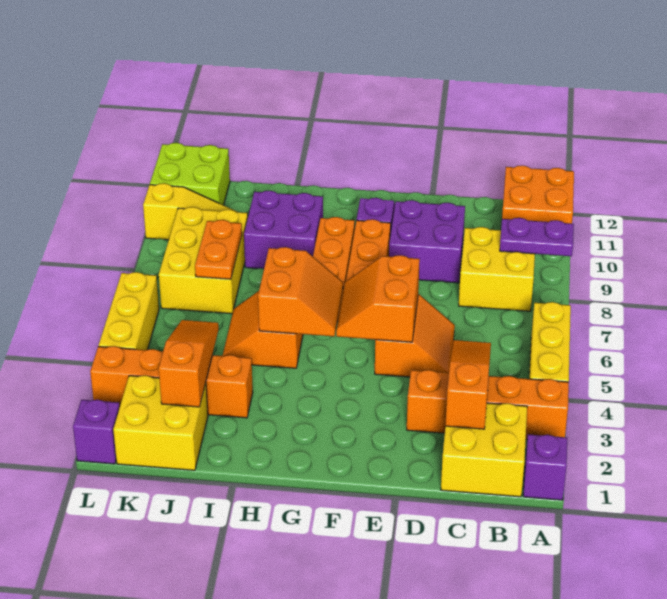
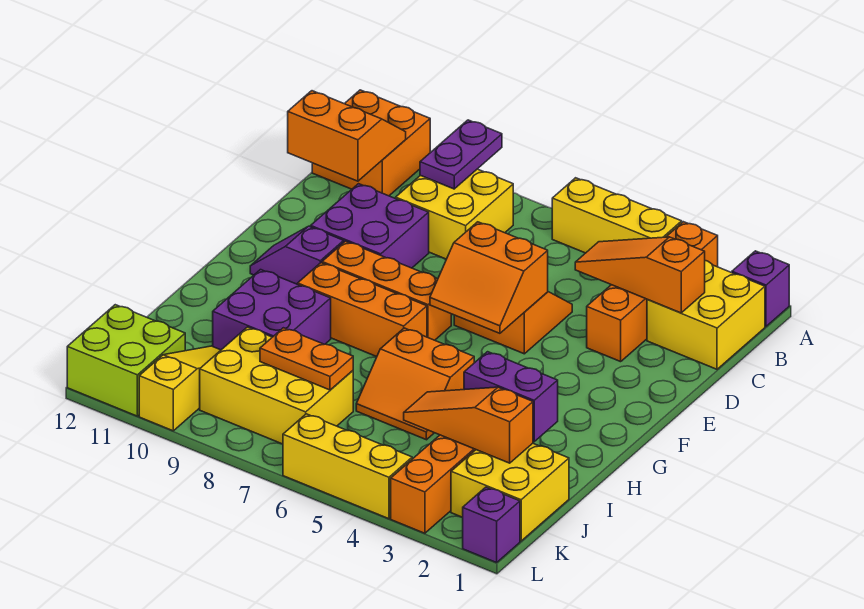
orange slope G5:H6 level 2 top H -> orange slope B11:C12 level 2 top C
none -> purple brick I2:I3 level 2

